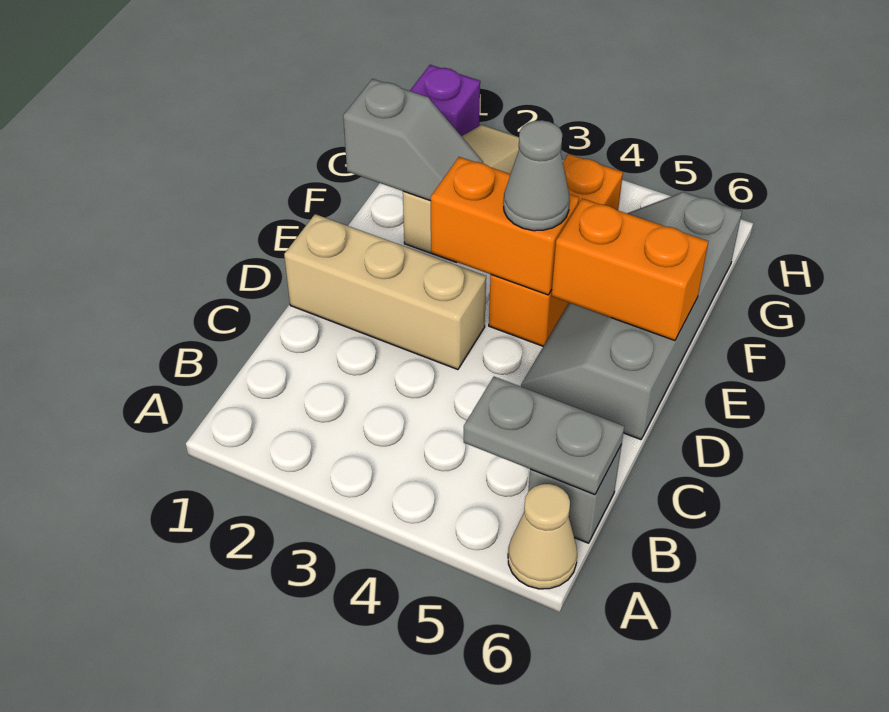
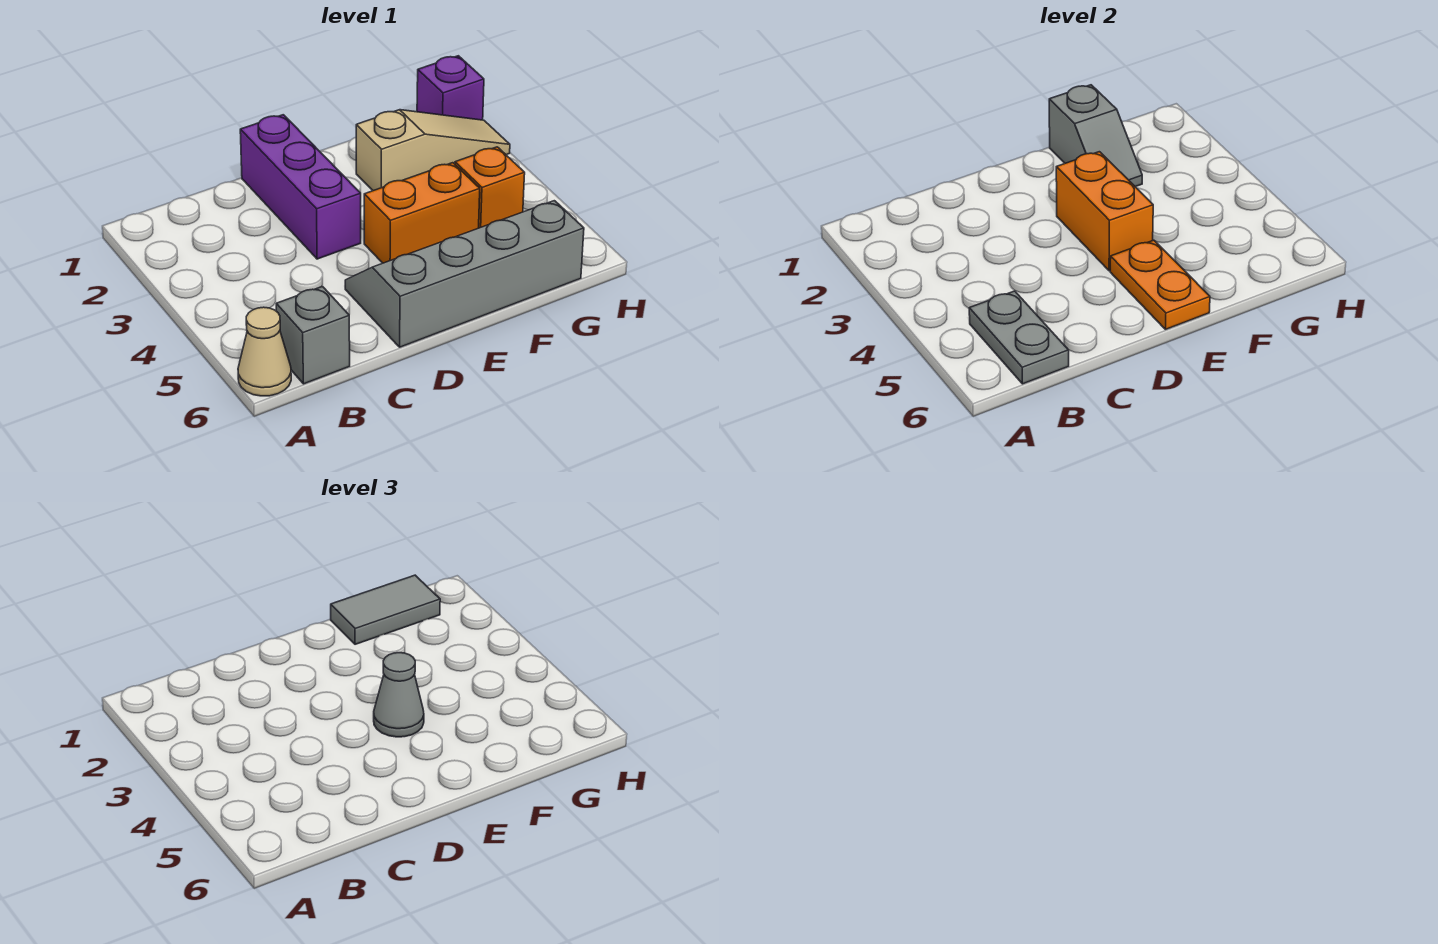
tan brick D1:D3 level 1 -> purple brick D1:D3 level 1
orange brick E5:E6 level 2 -> orange plate E5:E6 level 2
none -> grey tile F1:G1 level 3

